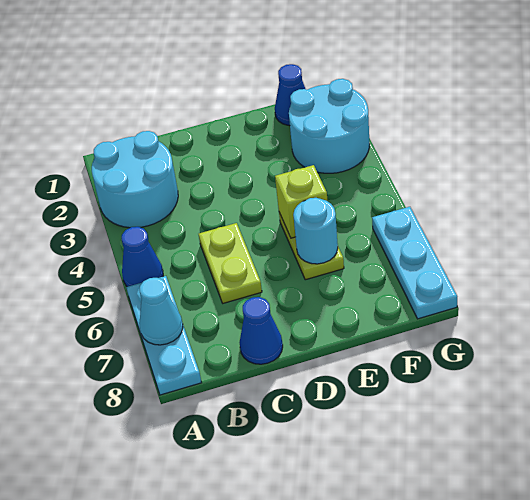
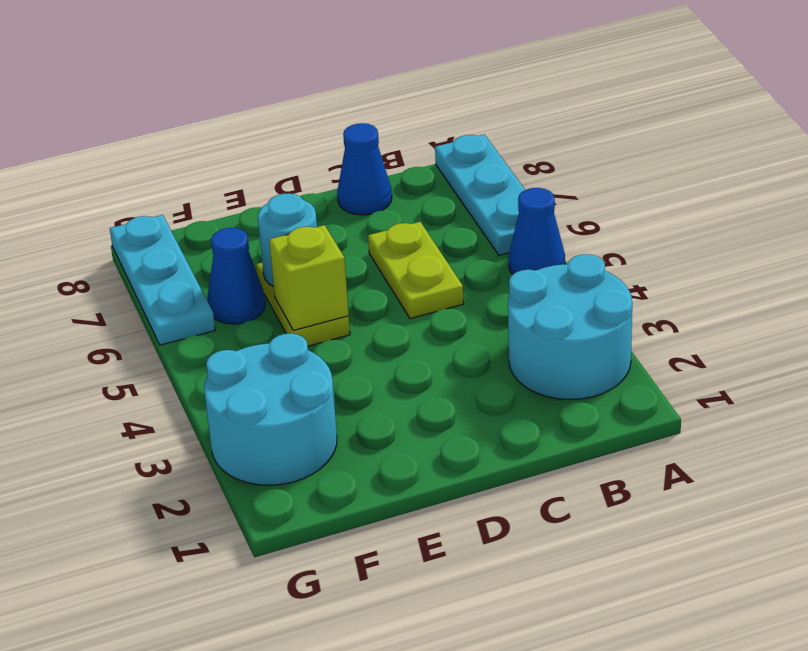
cyan cone A7 level 2 -> none
blue cone F1 level 1 -> blue cone F6 level 1

